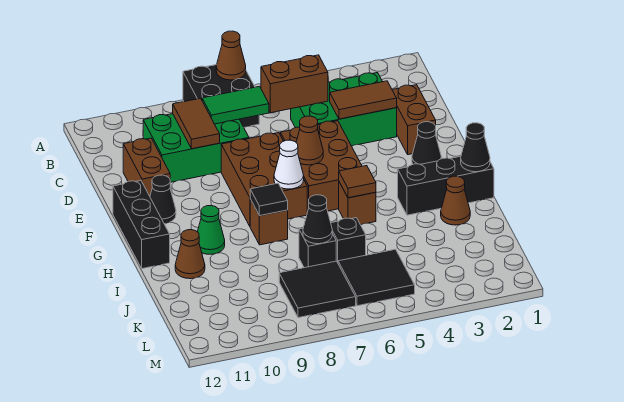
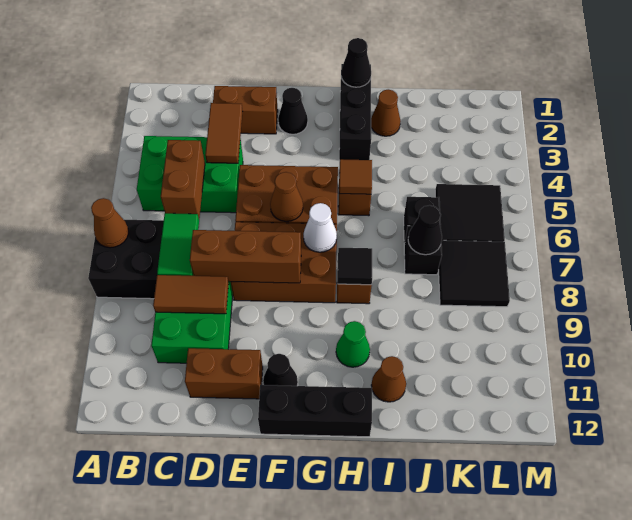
green brick C3:D5 level 1 -> green brick B4:D5 level 1
none -> brown brick D8:F8 level 2

